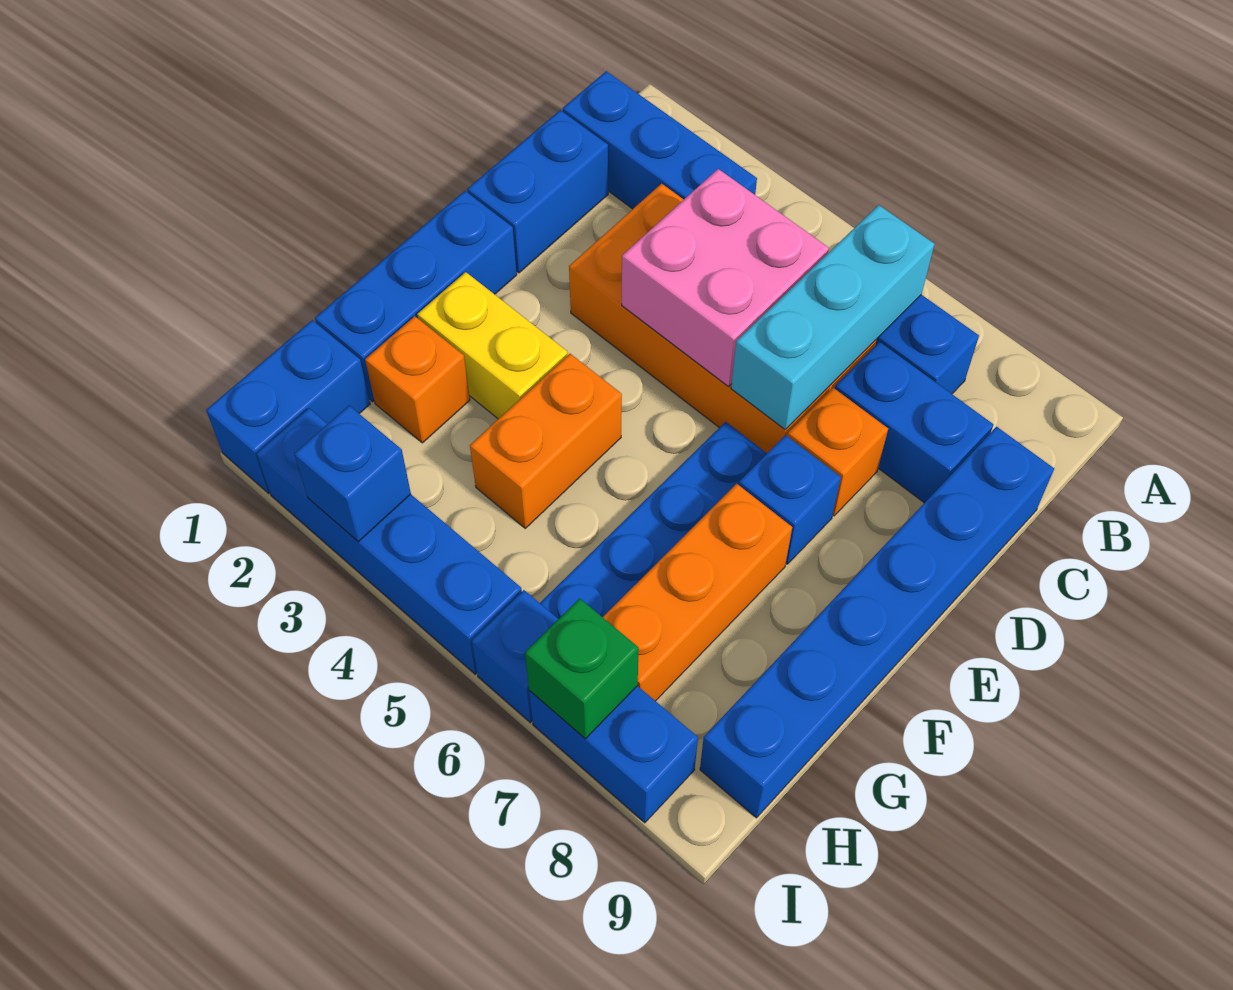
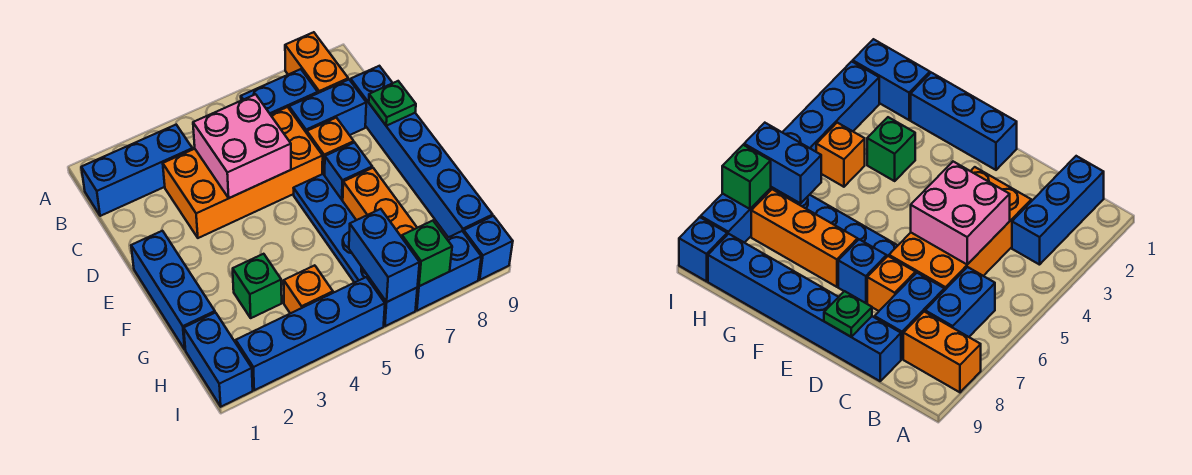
cyan brick B6:D6 level 2 -> none
blue brick C1:D1 level 1 -> blue brick H6:I6 level 2
none -> green plate D9 level 2
yellow brick F2:F3 level 1 -> none
orange brick F4:G4 level 1 -> orange brick A8:B8 level 1
orange brick G2 level 1 -> orange brick H4 level 1
none -> green brick G3 level 1
blue brick I3 level 2 -> blue brick I9 level 1

